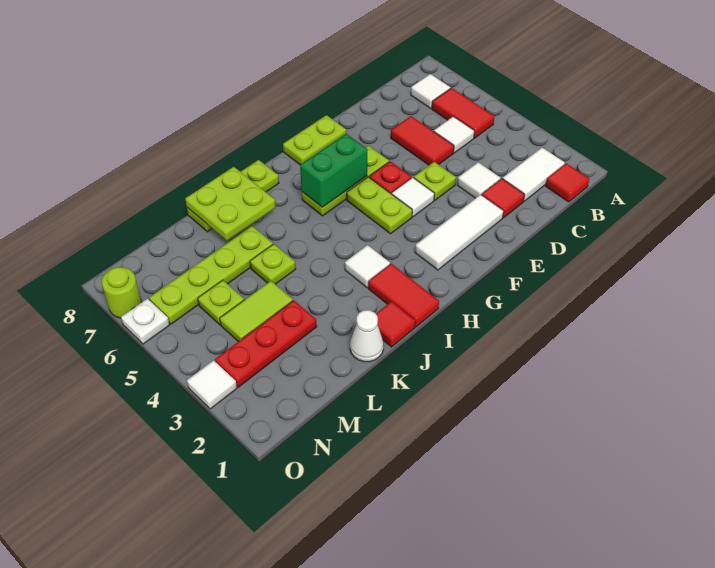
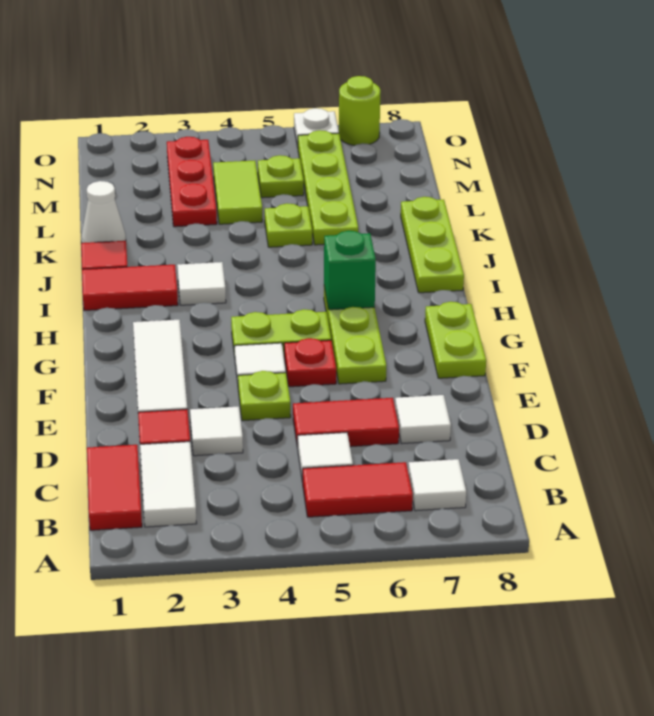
red tile B1 level 1 -> red tile B1:C1 level 1
green brick G6:H6 level 2 -> green brick H6 level 2
lime plate J7:K8 level 2 -> none
white tile O3 level 1 -> white tile D7 level 1

